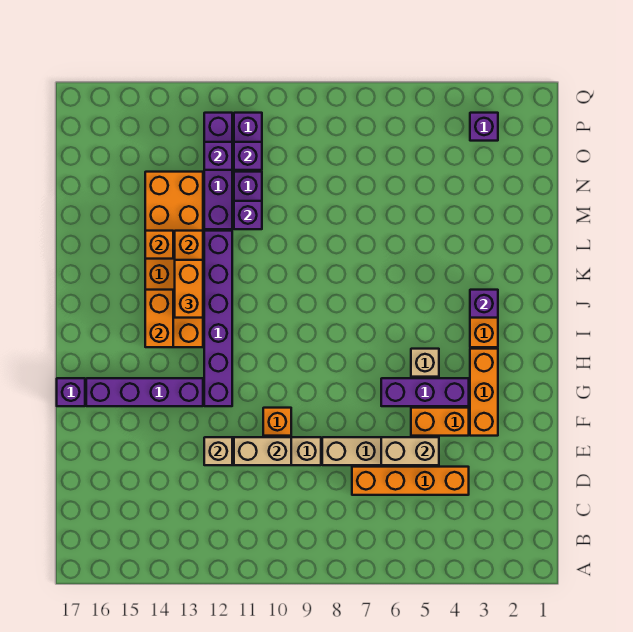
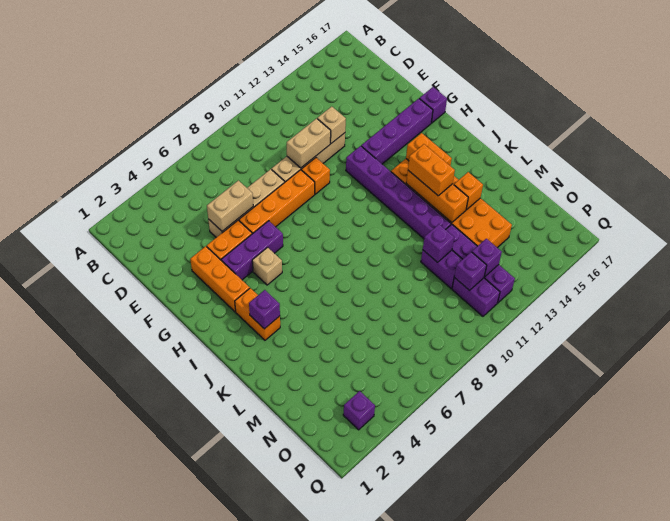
orange brick D4:D7 level 1 -> orange brick F6:F9 level 1

